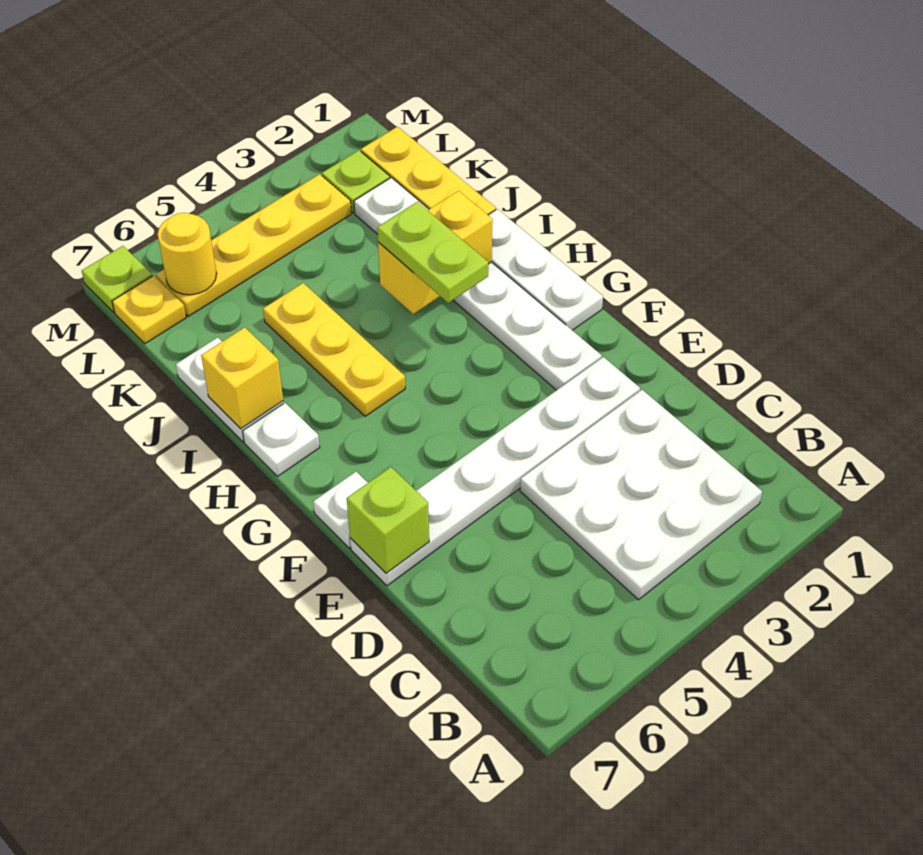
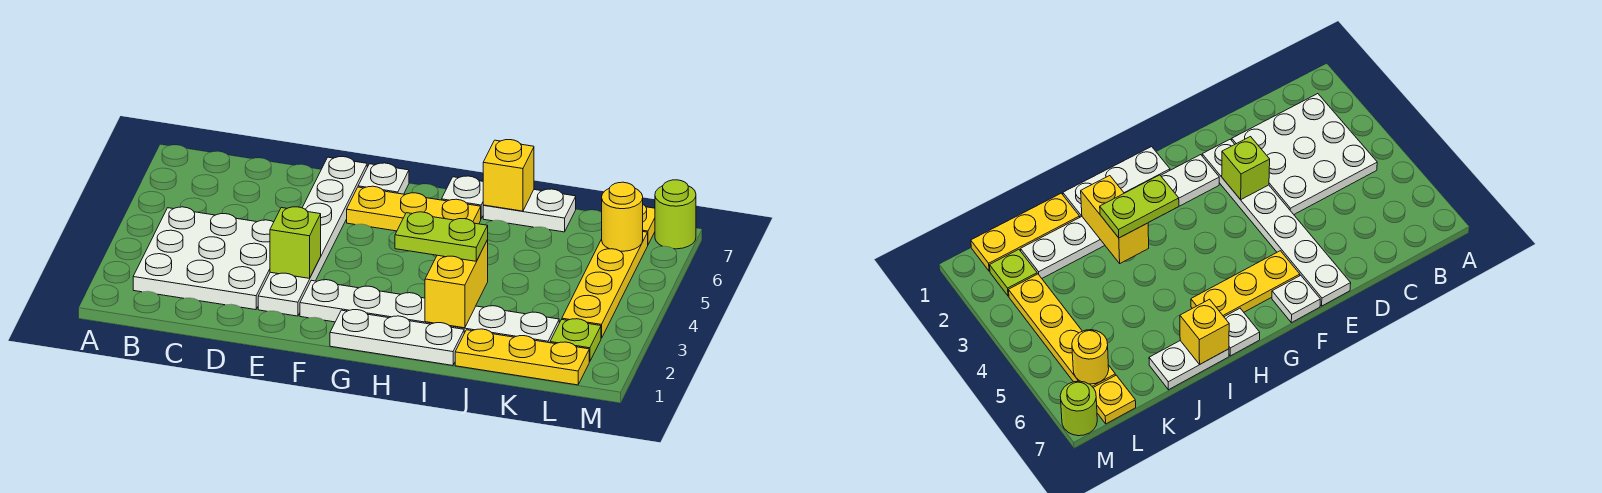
lime brick E7 level 2 -> lime brick E3 level 2
yellow plate H5:J5 level 1 -> yellow plate F6:H6 level 1
lime plate M7 level 1 -> lime round brick M7 level 1

